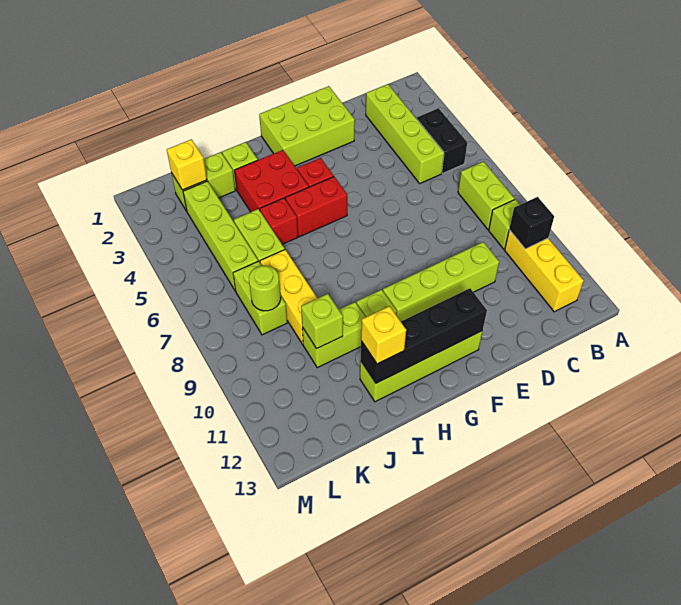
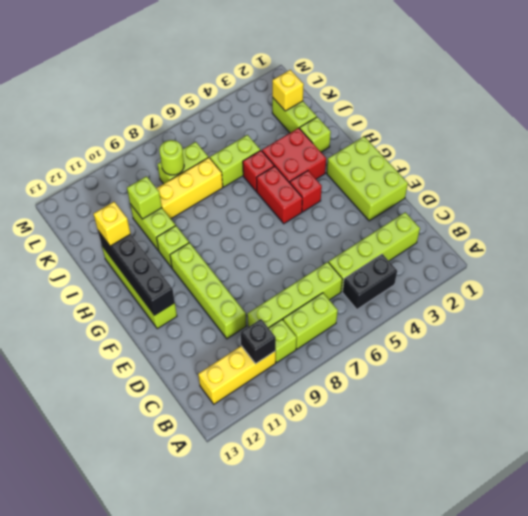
lime brick K3:K6 level 1 -> lime brick C6:C9 level 1

